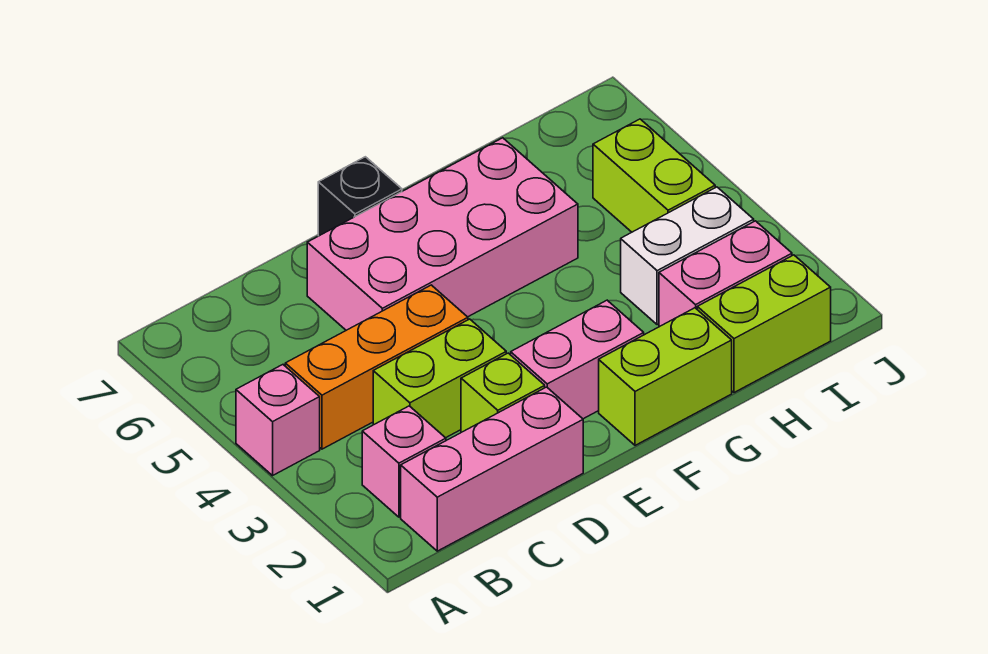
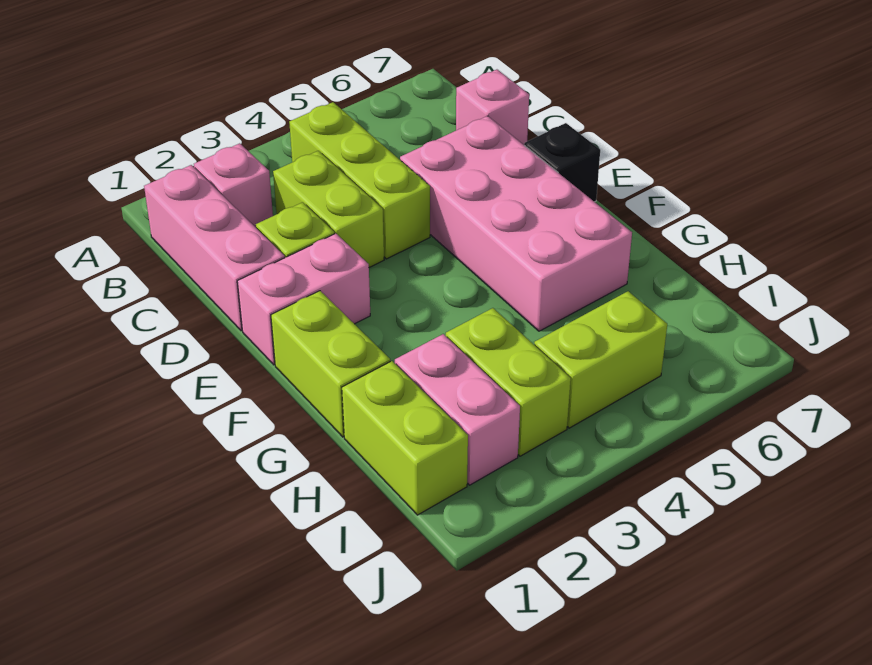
pink brick A4 level 1 -> pink brick C7 level 1
orange brick B4:D4 level 1 -> lime brick B4:D4 level 1
pink brick E2:F2 level 1 -> pink brick E1:E2 level 1
white brick H3:I3 level 1 -> lime brick H3:I3 level 1

